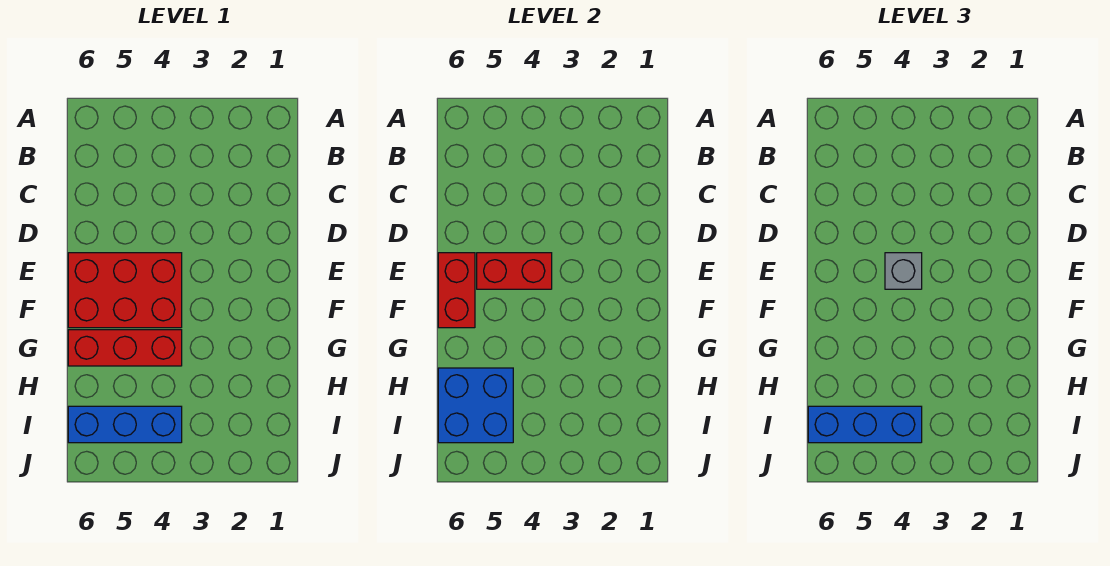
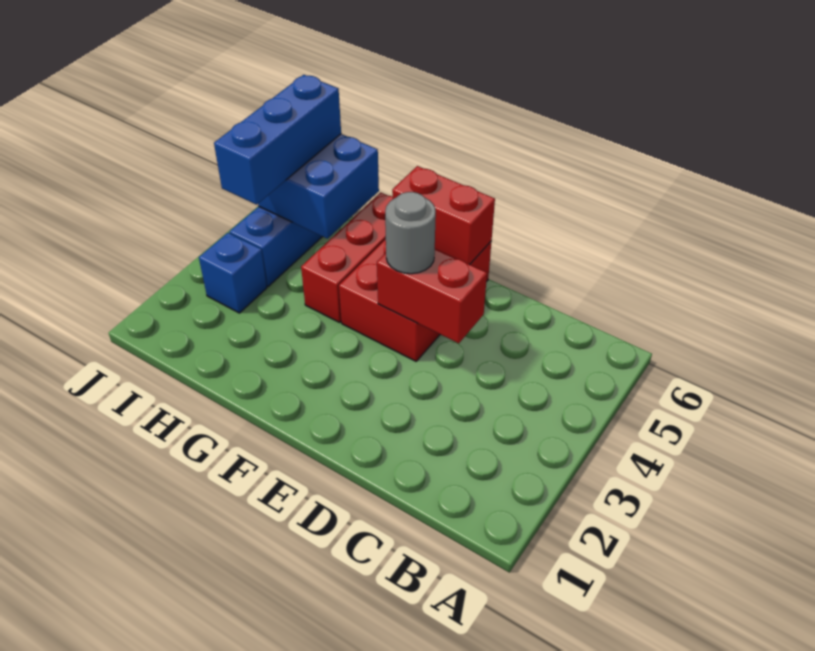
red brick E4:E5 level 2 -> red brick D4:E4 level 2
grey brick E4 level 3 -> grey round brick E4 level 3
none -> blue brick I3 level 1

